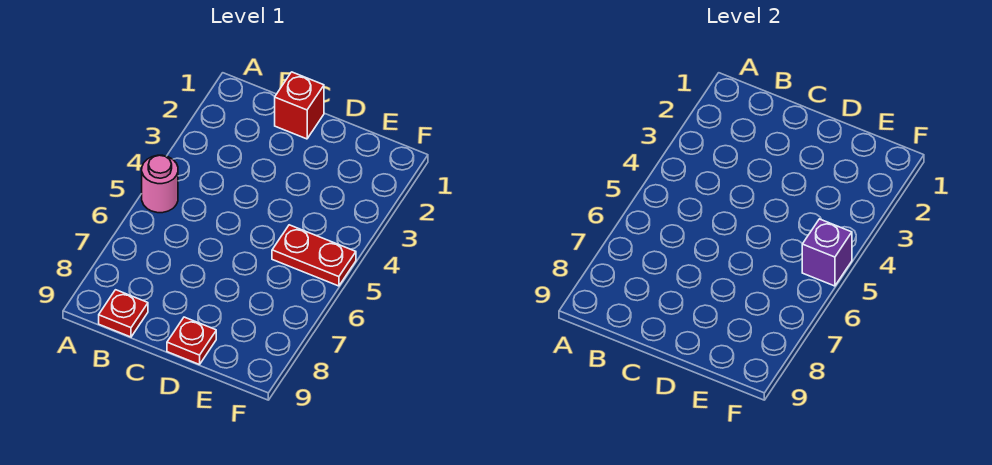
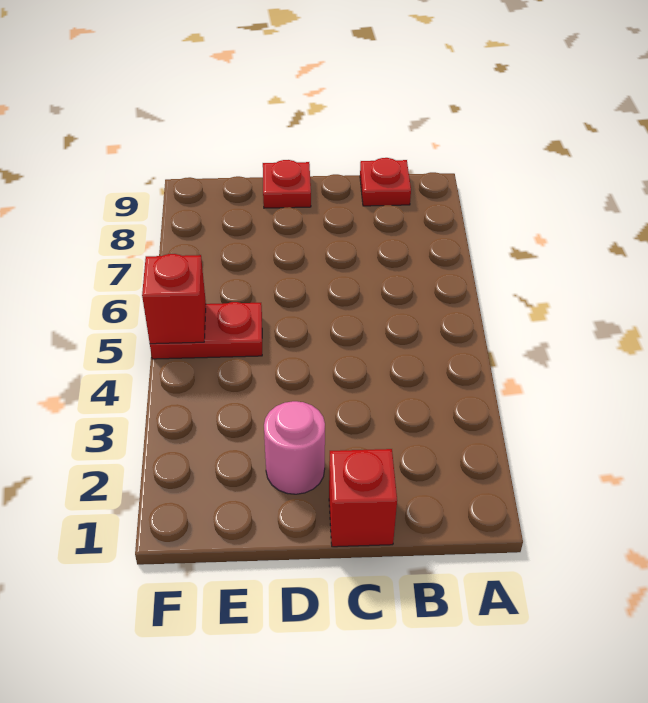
pink round brick A5 level 1 -> pink round brick D2 level 1
purple brick F5 level 2 -> red brick F5 level 2

